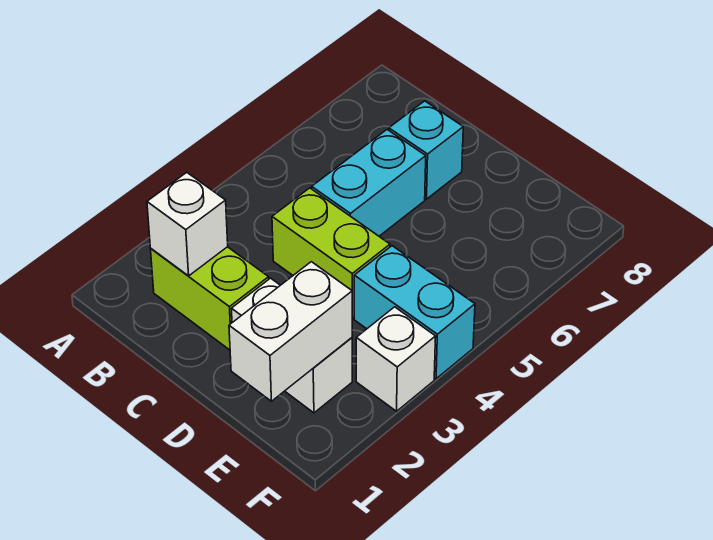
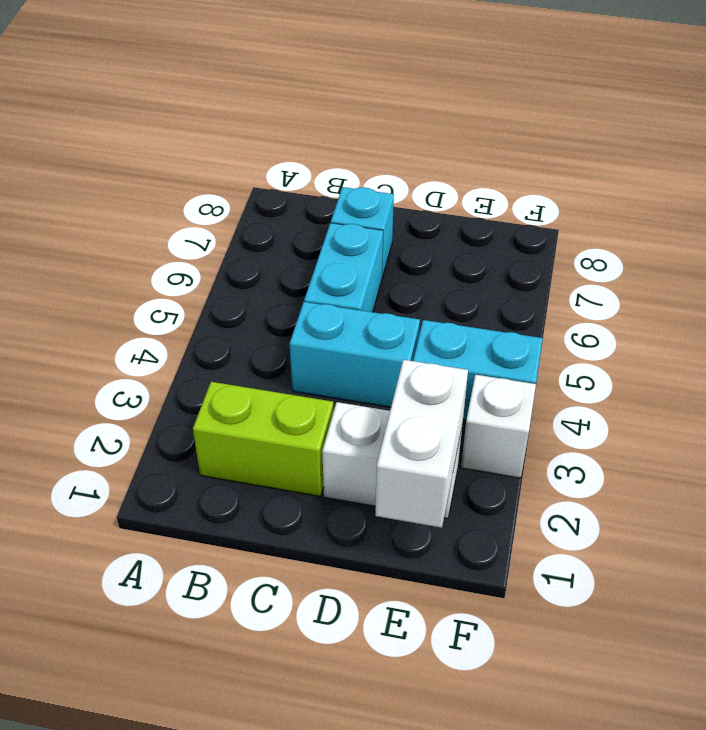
white brick B2 level 2 -> none
lime brick C4:D4 level 1 -> cyan brick C4:D4 level 1

